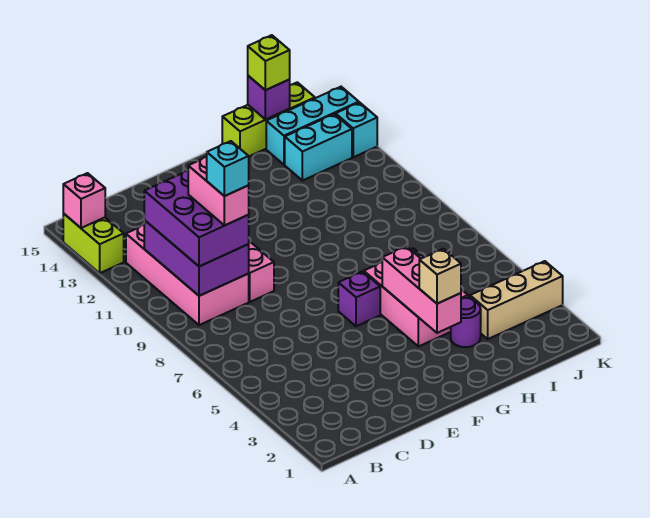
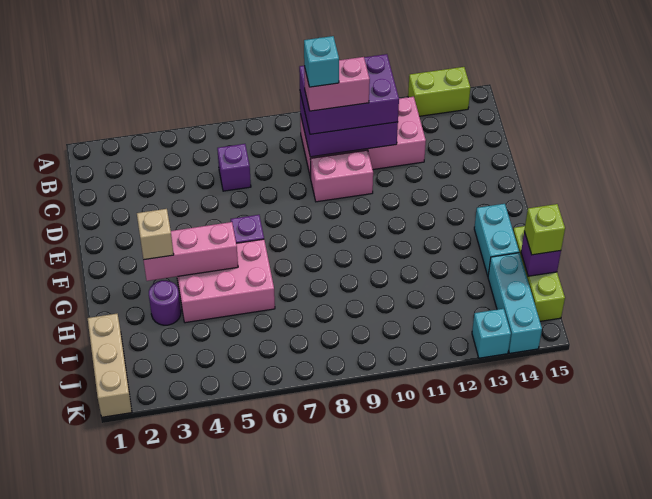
pink brick A14 level 2 -> none
none -> purple brick C6 level 1
tan brick I3:K3 level 1 -> tan brick I1:K1 level 1
cyan brick I13:J13 level 1 -> cyan brick G14:H14 level 1

